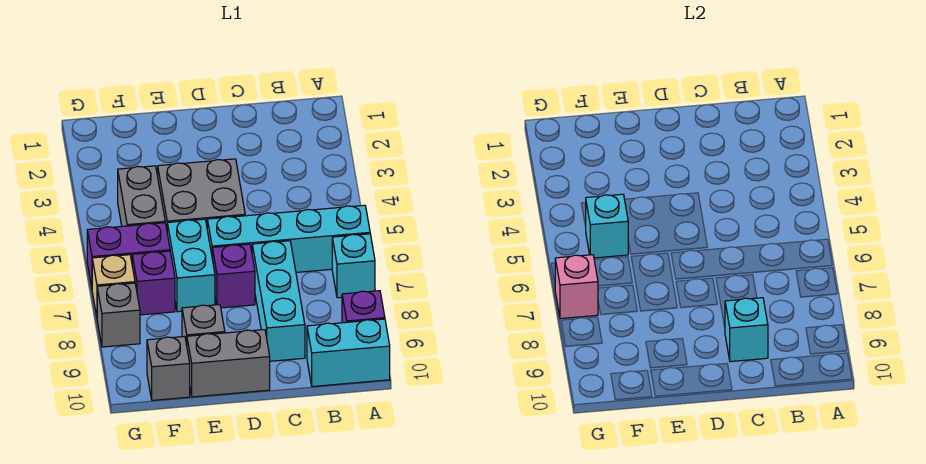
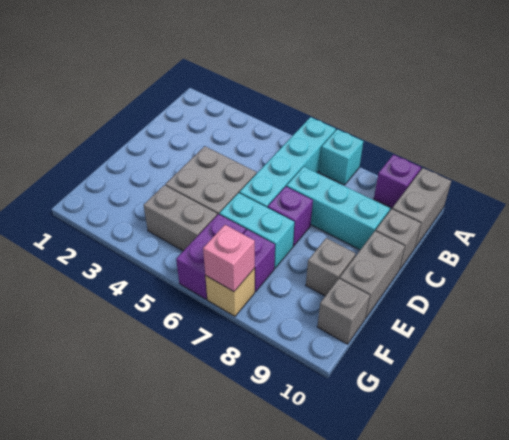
cyan brick A10:B10 level 1 -> grey brick A10:B10 level 1
cyan brick C9 level 2 -> none
cyan brick F5 level 2 -> none
grey brick G8 level 1 -> grey brick C10 level 1

